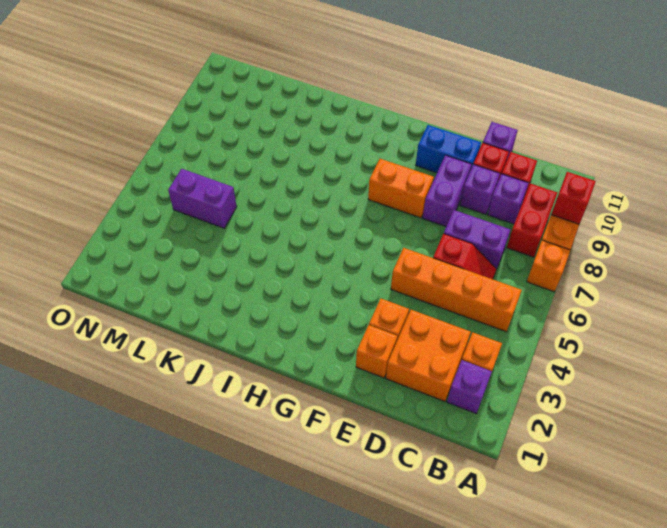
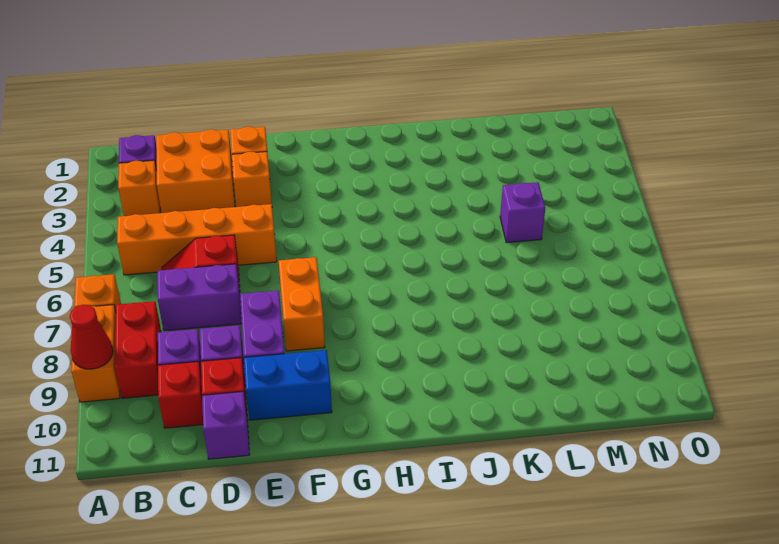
red brick A9 level 2 -> red cone A9 level 2
orange brick F8:G8 level 1 -> orange brick F7:F8 level 1
purple brick L5:M5 level 1 -> purple brick L5 level 1

